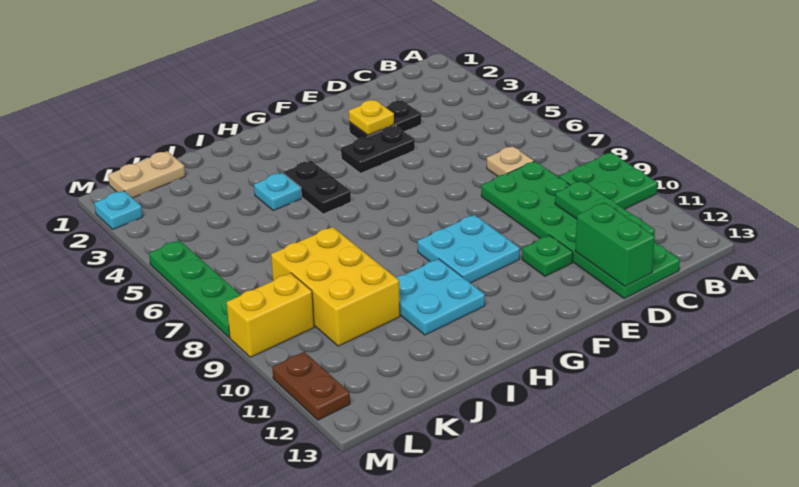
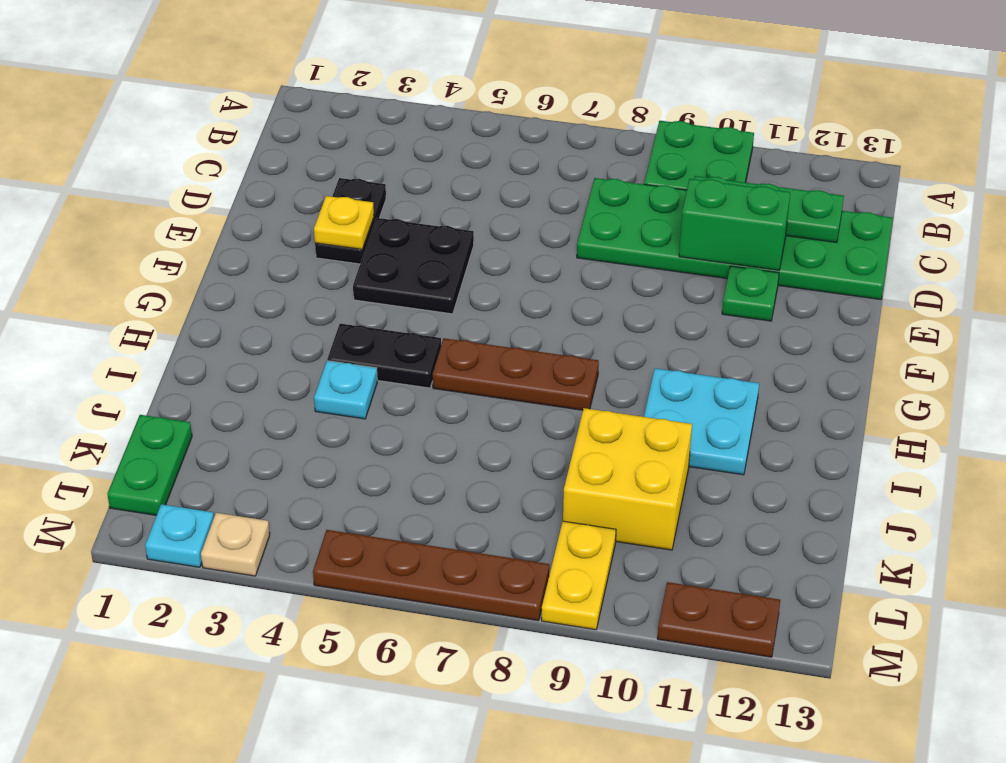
tan plate C7 level 1 -> tan plate M3 level 1
green brick D12:D13 level 2 -> green brick D10:D11 level 2
black plate E4:F4 level 1 -> black plate E4:F5 level 1
cyan plate F9:G10 level 1 -> none
none -> brown plate H6:H8 level 1
yellow brick J8:K10 level 1 -> yellow brick J9:K10 level 1
tan plate K1:L1 level 1 -> green plate K1:L1 level 1
yellow brick L9:M9 level 1 -> yellow plate L9:M9 level 1
green plate M5:M8 level 1 -> brown plate M5:M8 level 1

